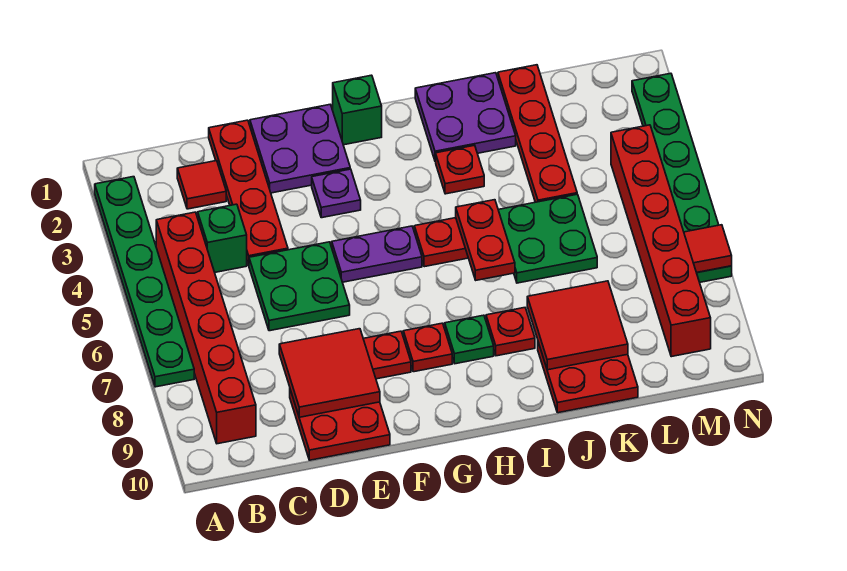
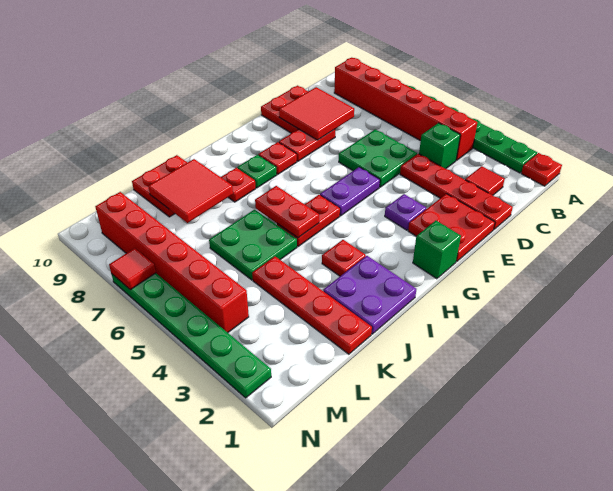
none -> red plate A1 level 1
purple plate E1:F2 level 1 -> red plate E1:F2 level 1

